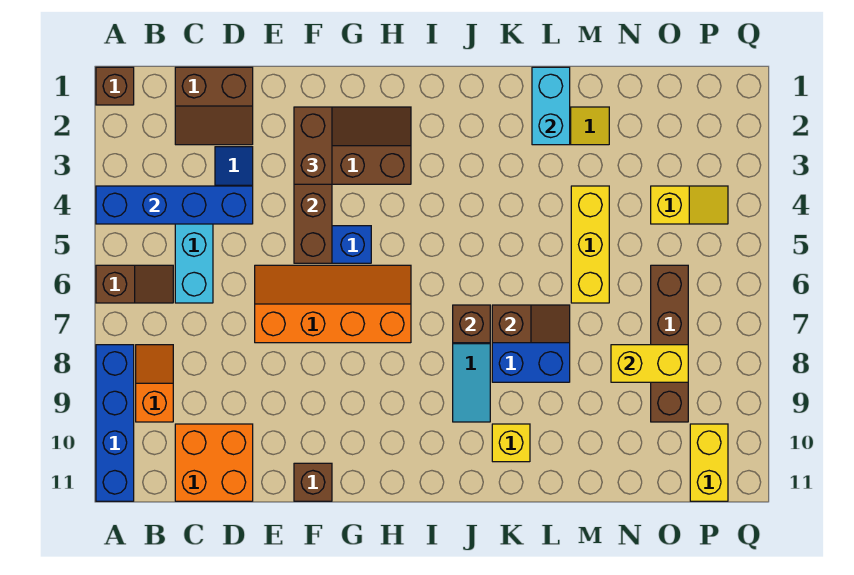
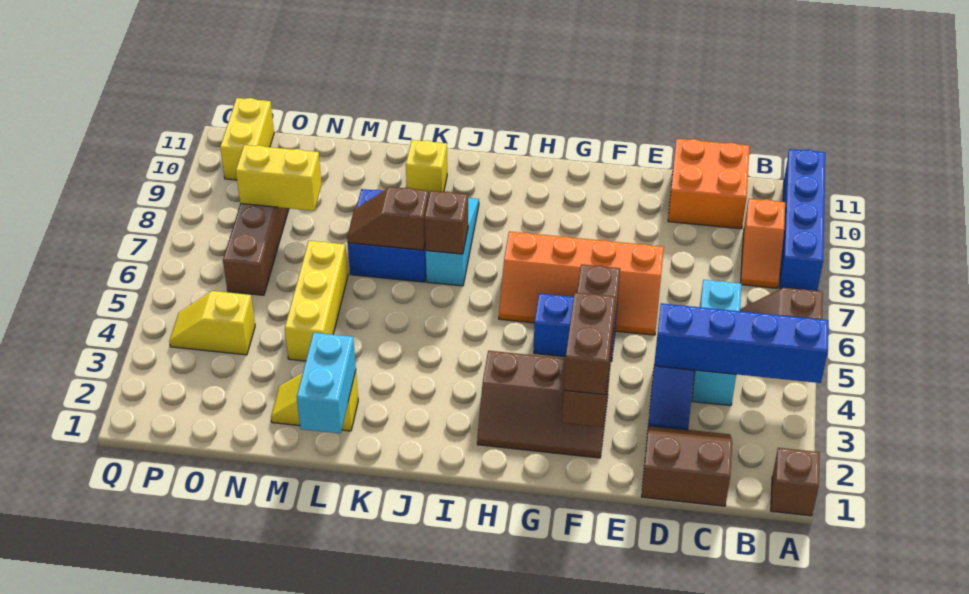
brown brick F11 level 1 -> none

